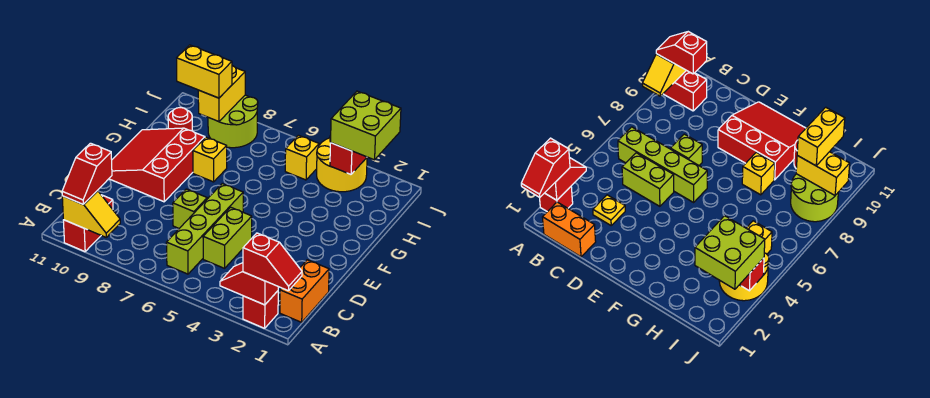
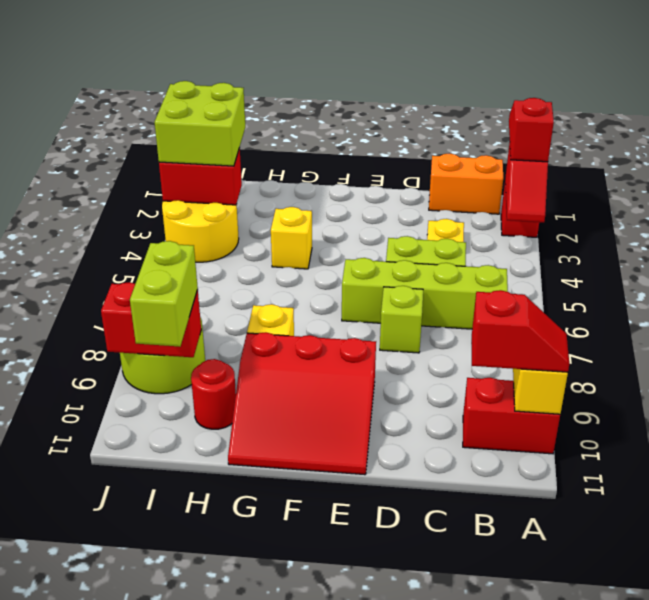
yellow brick I5 level 1 -> yellow brick G4 level 1
yellow brick I9:J9 level 2 -> red brick I9:J9 level 2
yellow brick I9:I10 level 3 -> lime brick I9:I10 level 3

